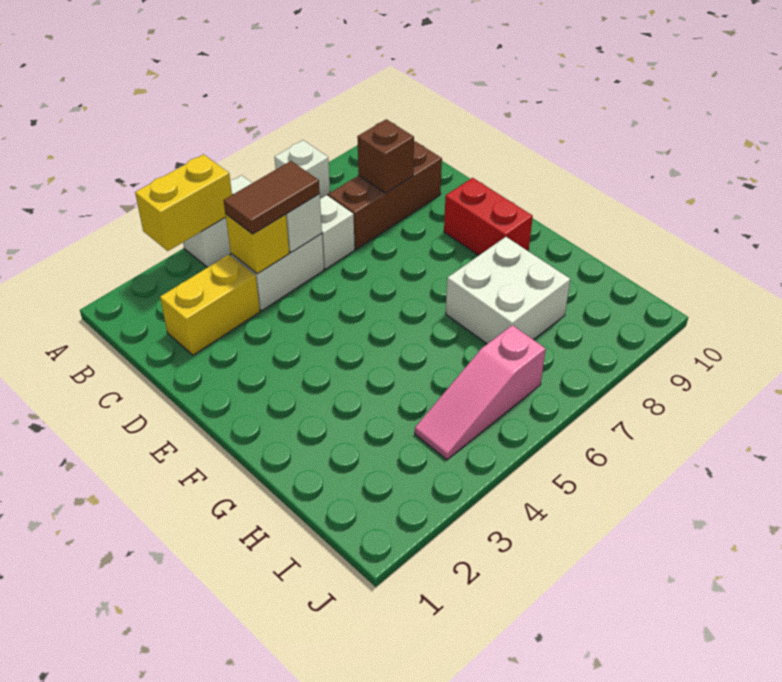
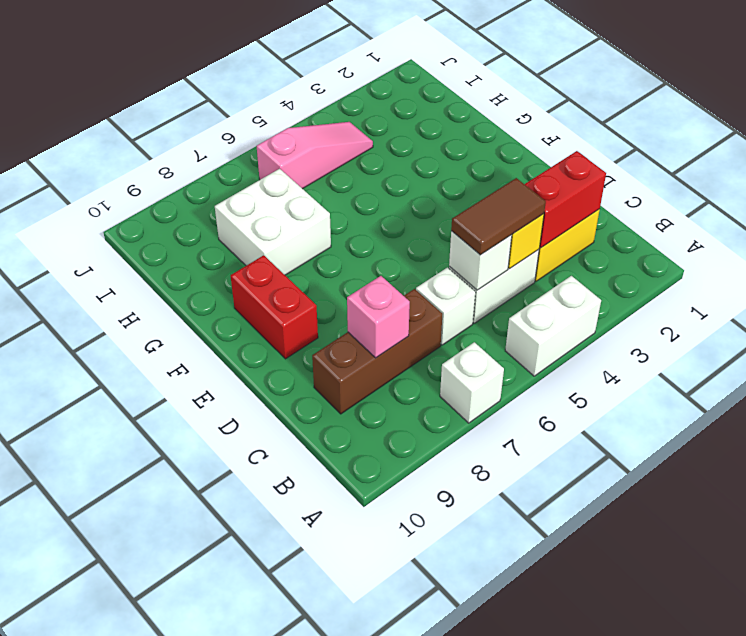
yellow brick A3:A4 level 2 -> none
none -> red brick C2:C3 level 2
brown brick C8 level 2 -> pink brick C8 level 2

